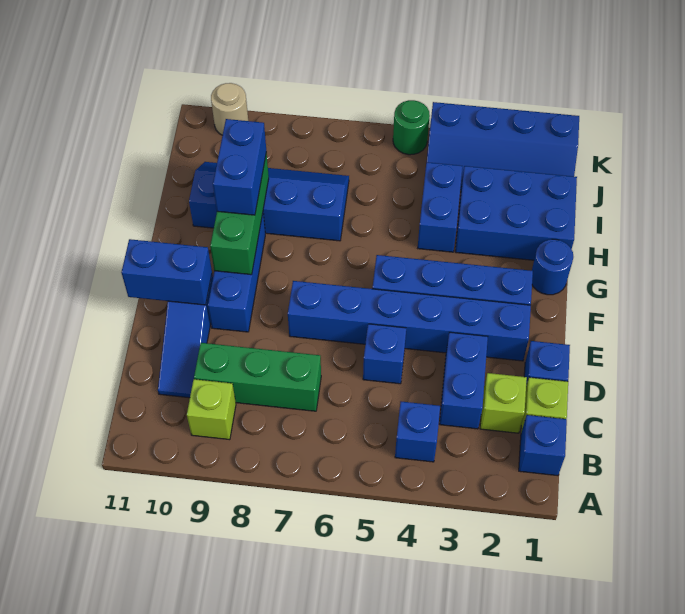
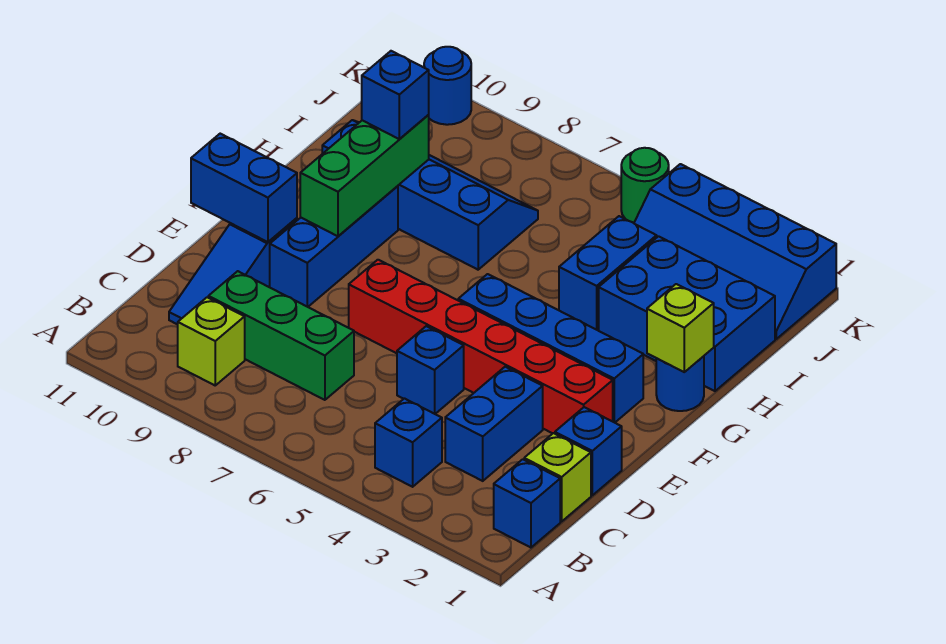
lime brick C2 level 1 -> lime brick G1 level 2
blue brick E2:E7 level 1 -> red brick E2:E7 level 1
blue brick G9:H9 level 3 -> blue brick H9 level 3
tan round brick K10 level 1 -> blue round brick K10 level 1

